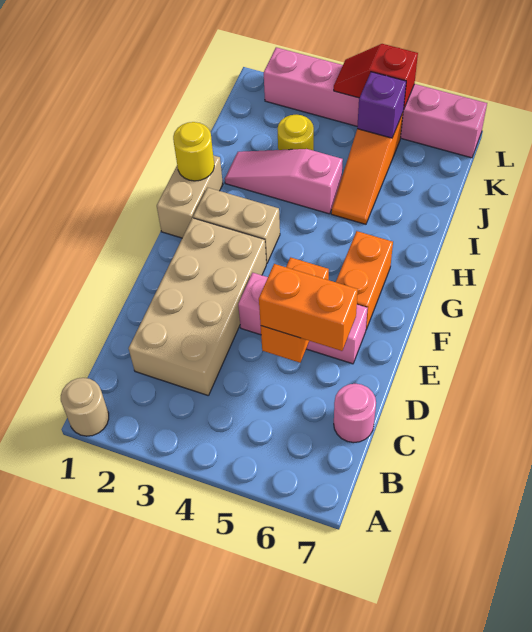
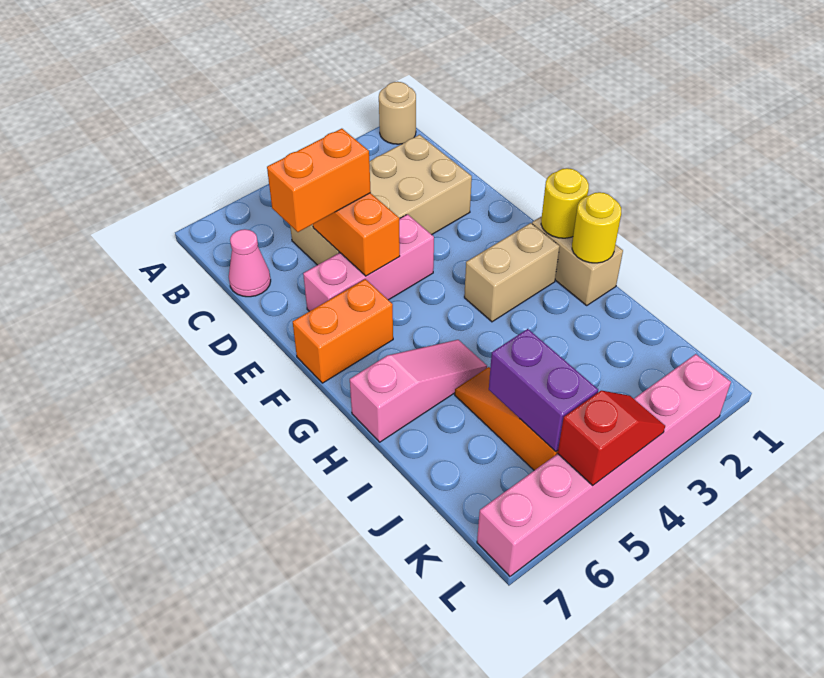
tan brick C2:F3 level 1 -> tan brick C2:D5 level 1
pink round brick C7 level 1 -> pink cone C7 level 1
orange brick F6:G6 level 1 -> orange brick F6:F7 level 1
pink slope I2:I4 level 1 top 4 -> pink slope H5:H7 level 1 top 7
yellow round brick J3 level 1 -> yellow round brick G1 level 2
purple brick K5 level 2 -> purple brick J5:K5 level 2

